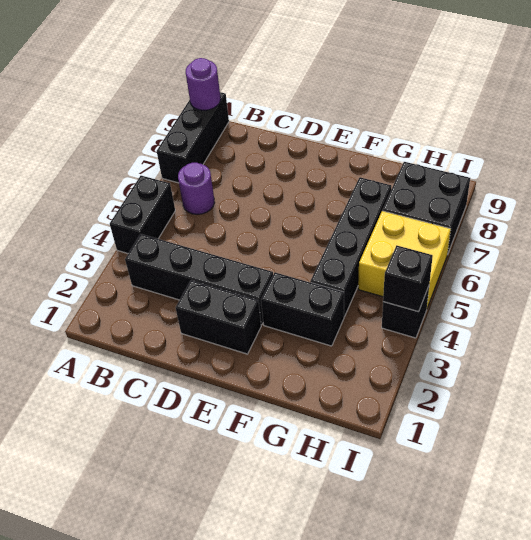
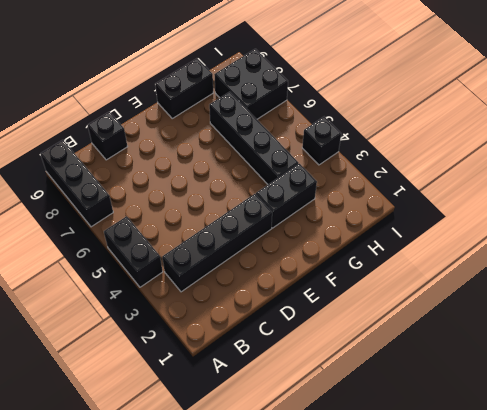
purple round brick A9 level 2 -> none
purple round brick B6 level 1 -> none
black brick D2:E2 level 1 -> black brick F9:G9 level 1
yellow brick H5:I6 level 1 -> none
black brick I4 level 2 -> black brick C9 level 1

